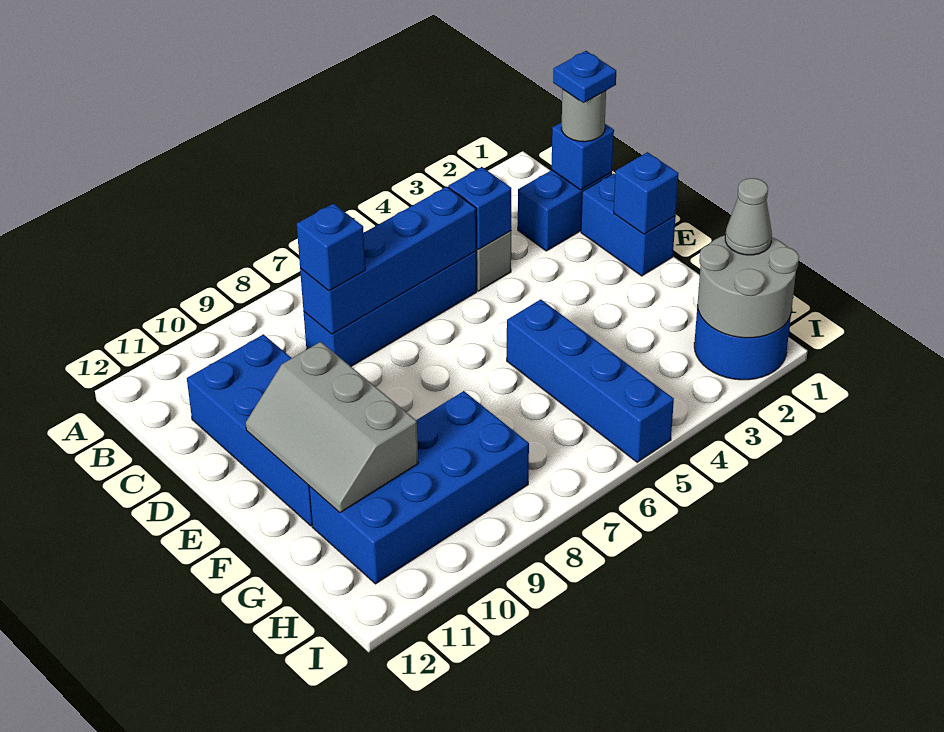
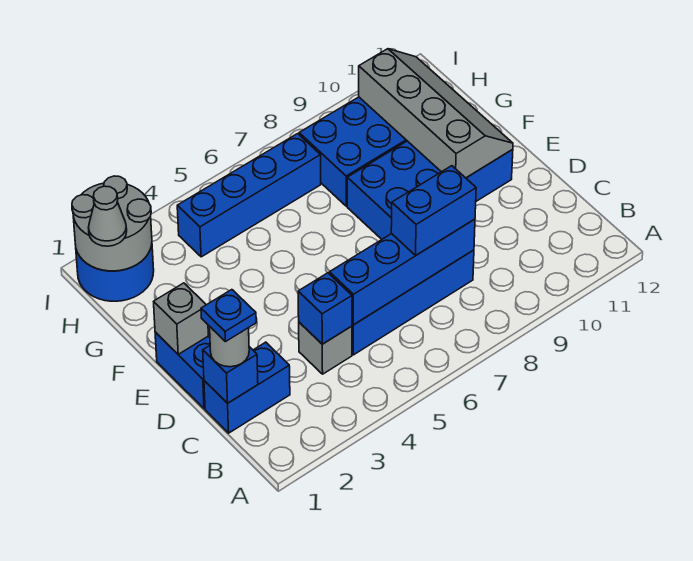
blue brick C8 level 3 -> blue brick C7:C8 level 3
blue brick C10:F11 level 1 -> blue brick E8:F11 level 1
blue brick E1 level 2 -> grey brick E1 level 2
grey slope E10:G11 level 2 top 10 -> grey slope E10:H11 level 2 top 10
blue brick F5:I5 level 1 -> blue brick H4:H7 level 1

